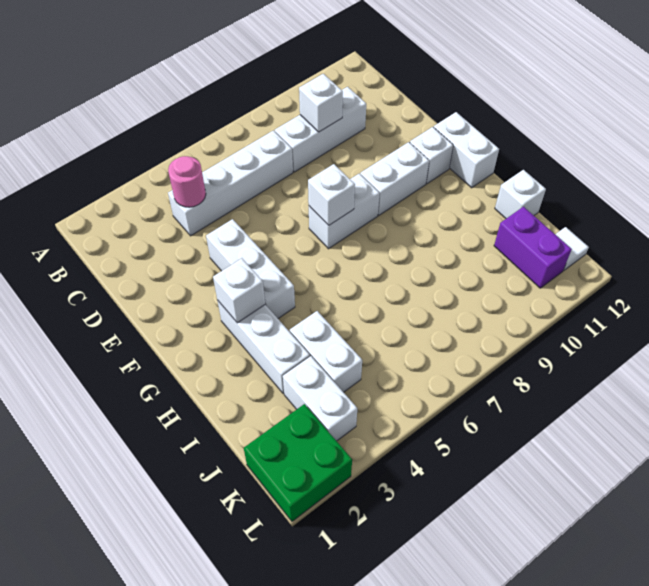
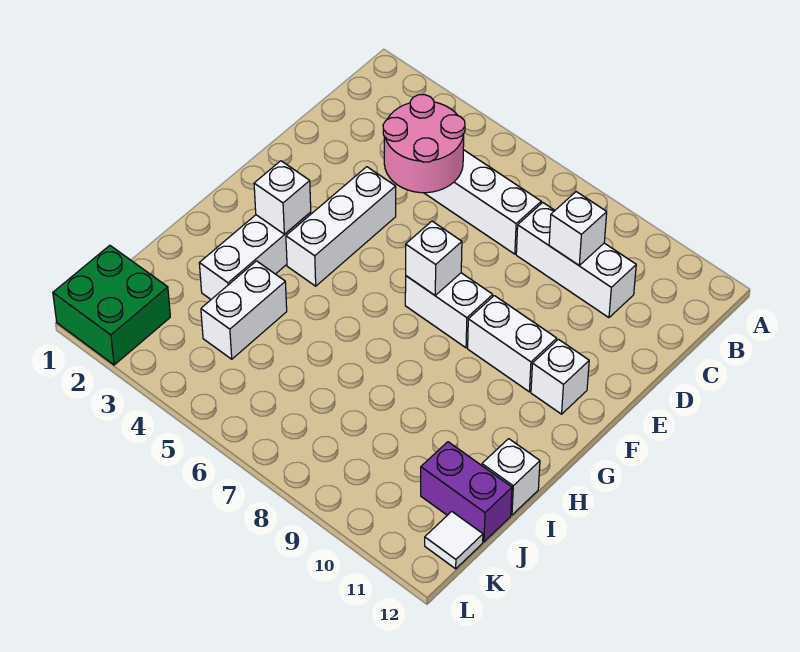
pink round brick C4 level 2 -> pink round brick C4:D5 level 2
white brick F12:G12 level 1 -> none
white brick J3:K3 level 1 -> none
purple brick J11:K11 level 1 -> purple brick J11:J12 level 1

